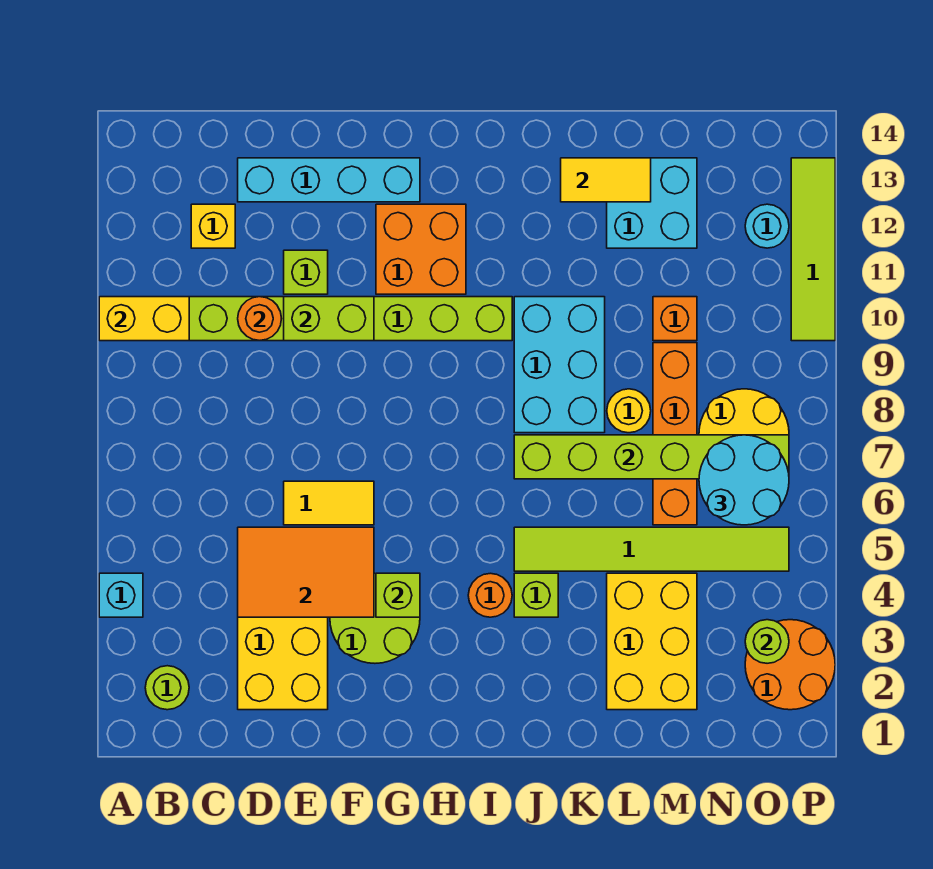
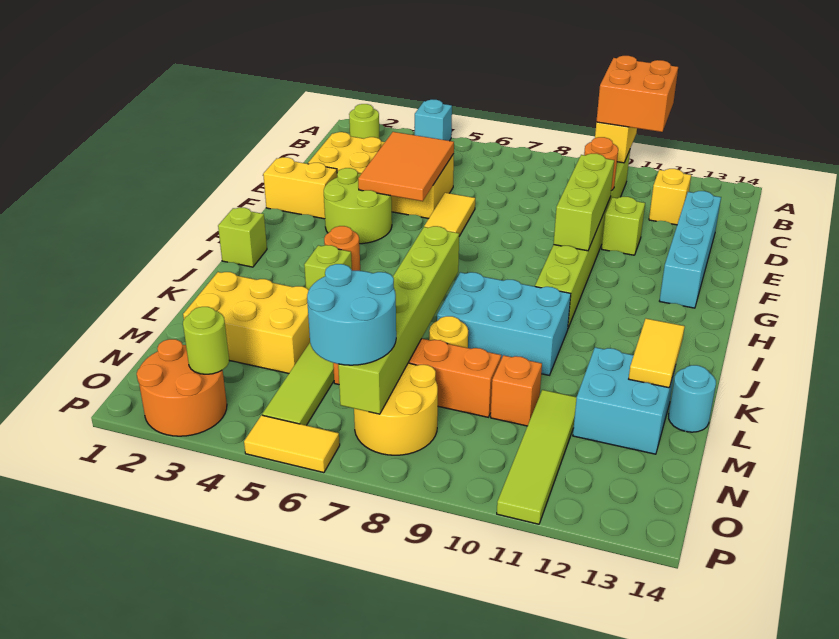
lime brick E10:F10 level 2 -> lime brick E10:G10 level 2
none -> yellow brick F1:F2 level 1
lime brick G4 level 2 -> lime brick I1 level 1
orange brick G11:H12 level 1 -> orange brick A10:B11 level 3
cyan round brick O12 level 1 -> cyan round brick L14 level 1
none -> yellow tile P5:P6 level 1
lime tile P10:P13 level 1 -> lime tile M11:P11 level 1

